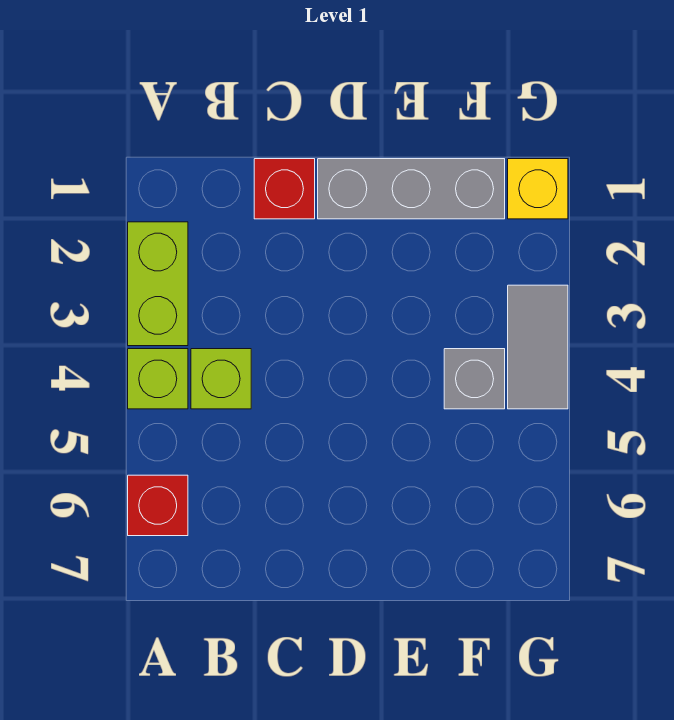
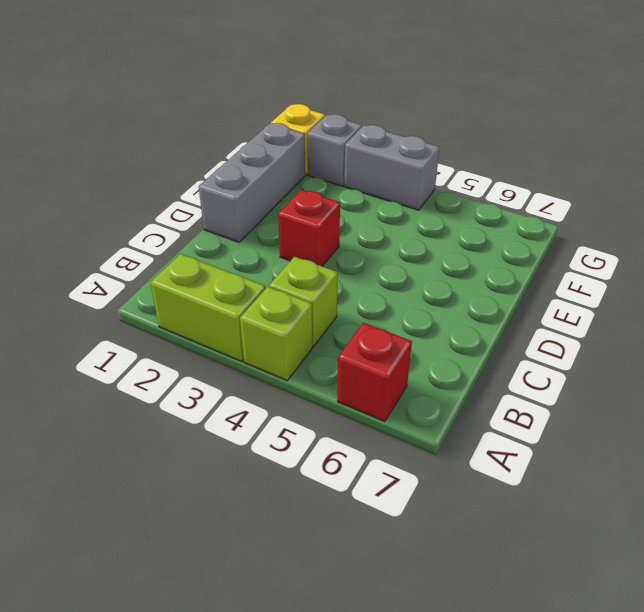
red brick C1 level 1 -> red brick D3 level 1
grey brick F4 level 1 -> grey brick G2 level 1
grey tile G3:G4 level 1 -> grey brick G3:G4 level 1

